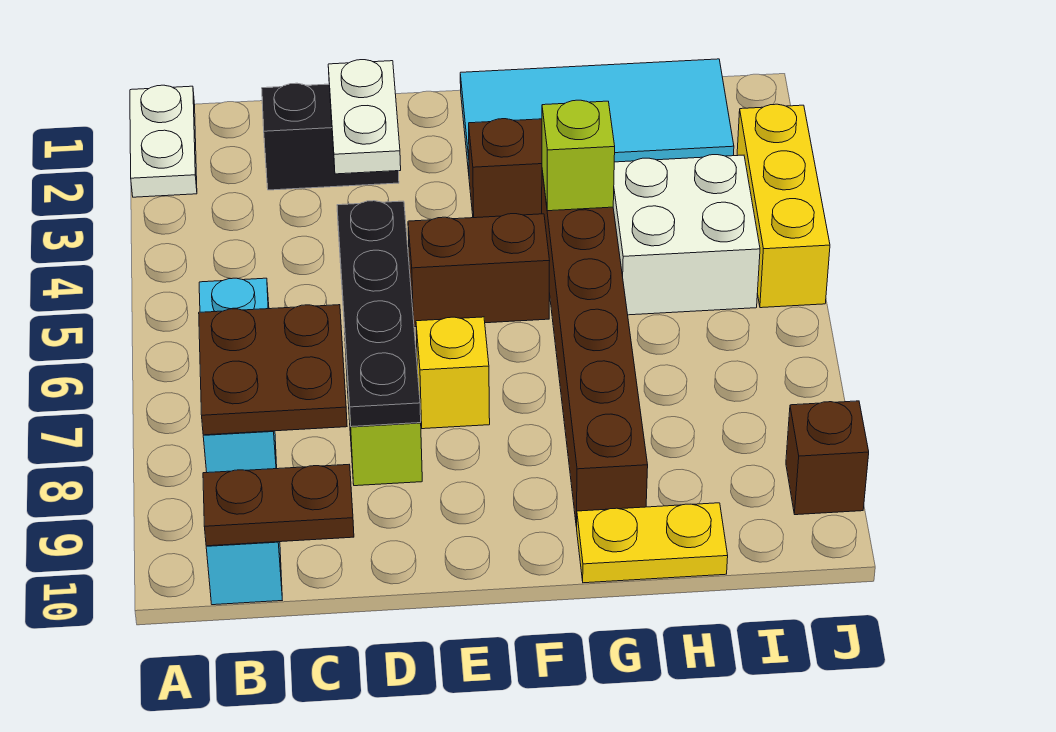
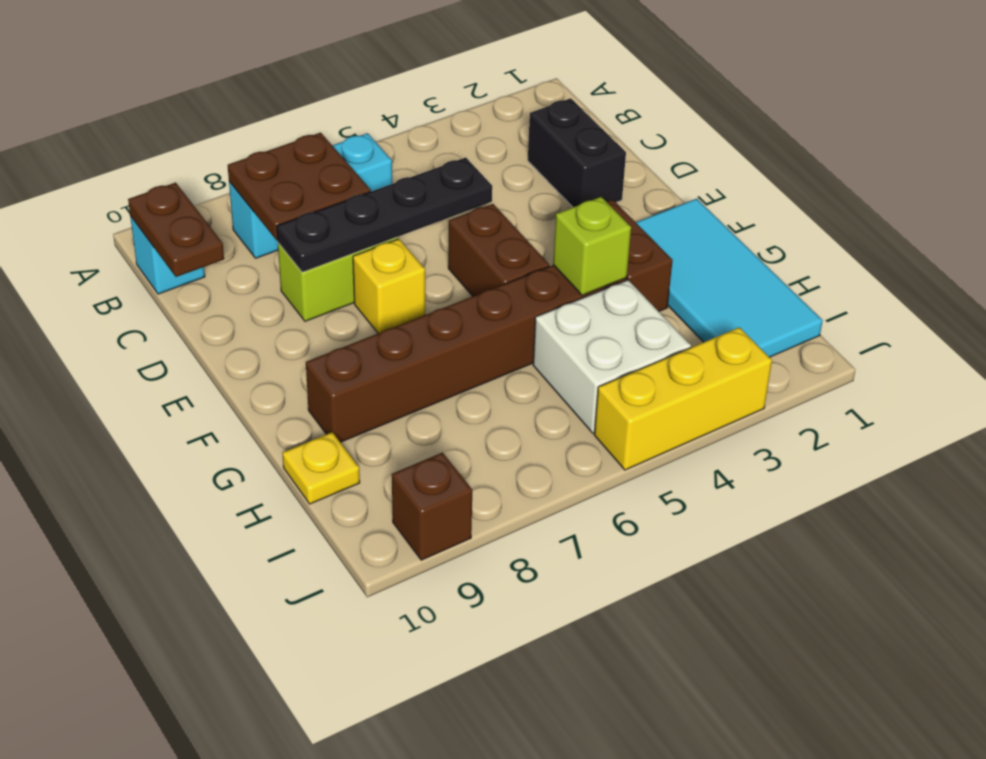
white plate A1:A2 level 1 -> none
white plate D2:D3 level 2 -> none
yellow plate G10:H10 level 1 -> yellow plate H10 level 1

